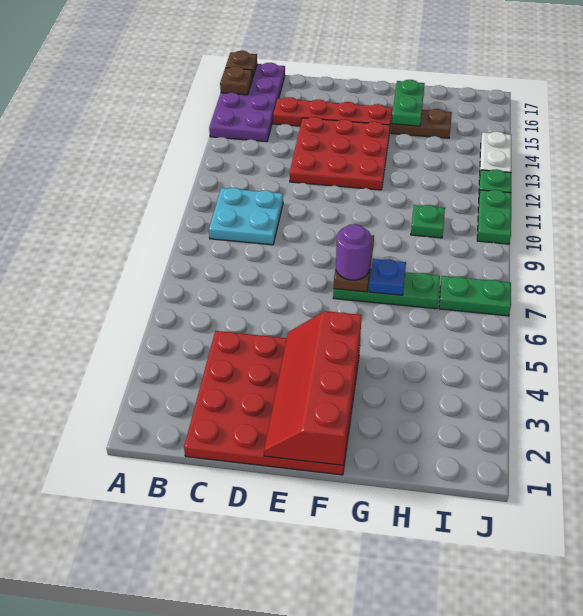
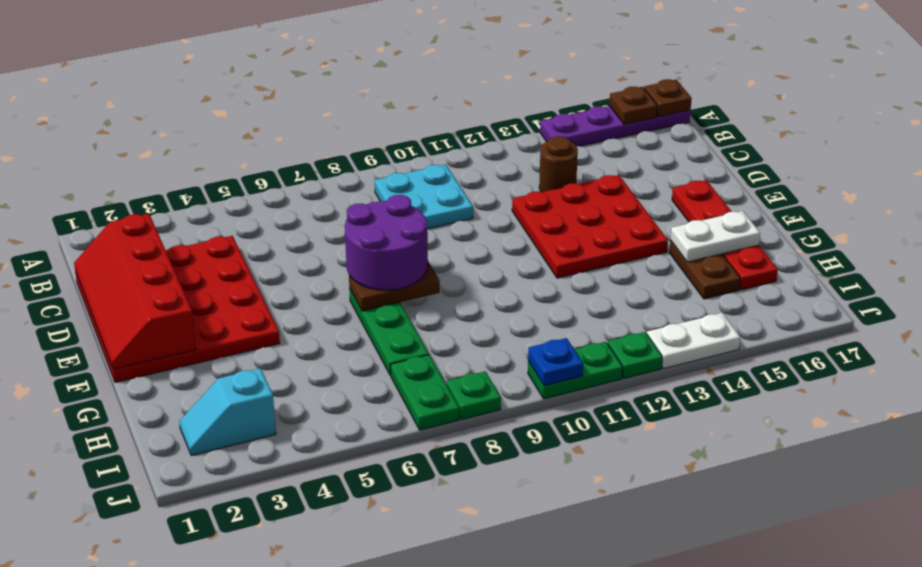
purple plate A14:B17 level 1 -> purple plate A14:A17 level 1
none -> brown round brick C13 level 1
red plate C15:F15 level 1 -> red plate E16:H16 level 1
red slope E1:F4 level 2 top F -> red slope C1:F2 level 2 top 2
purple round brick F7 level 3 -> purple round brick E7:F8 level 3
blue plate G7 level 2 -> blue plate J10 level 2
green plate G15:G16 level 2 -> white plate G15:G16 level 2
green plate H10 level 1 -> green plate J8 level 1
none -> cyan slope I2:I3 level 1 top 3

